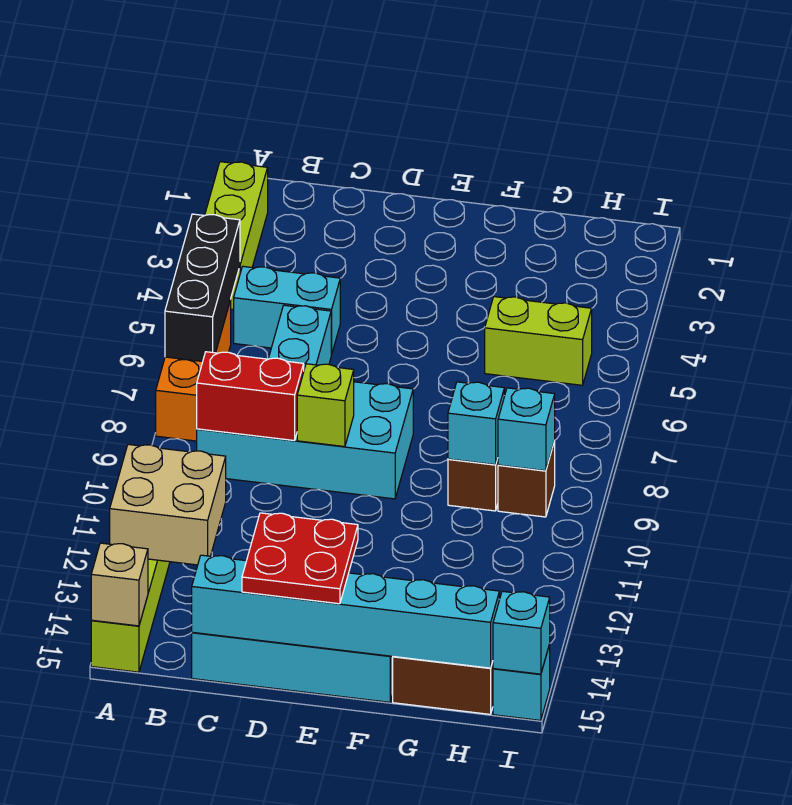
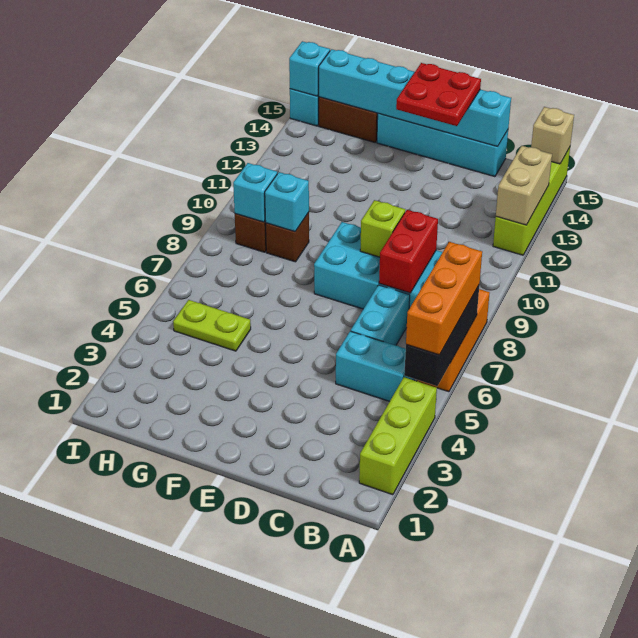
none -> orange brick A5:A7 level 3
tan brick A12:B13 level 2 -> tan brick A12:A13 level 2
red brick B9:C9 level 2 -> red brick C8:C9 level 2
lime brick G5:H5 level 1 -> lime plate G5:H5 level 1

